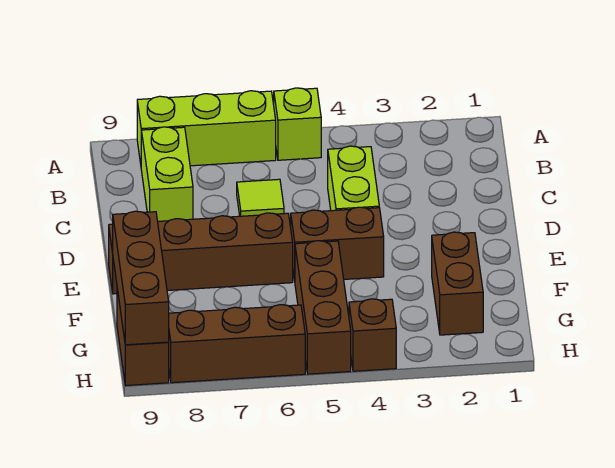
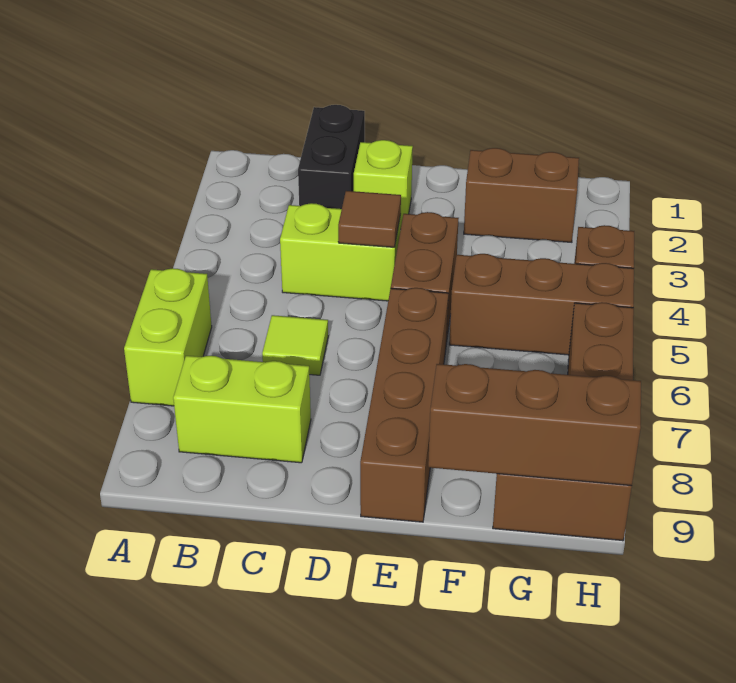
lime brick A5 level 1 -> lime brick D2 level 1
lime brick A6:A8 level 1 -> lime brick A6:A7 level 1
none -> black brick C1:C2 level 1
none -> brown tile D4 level 2

